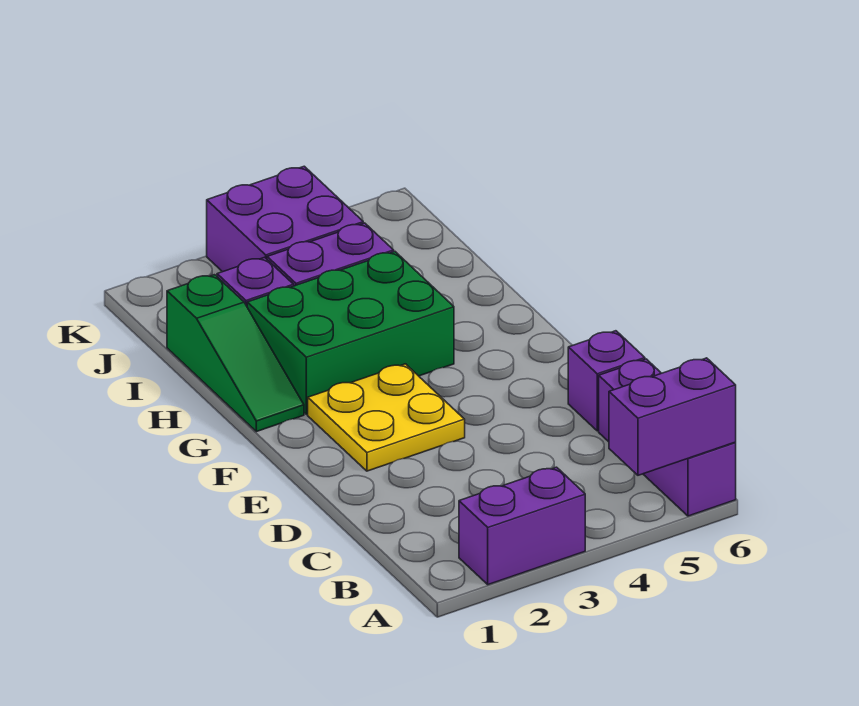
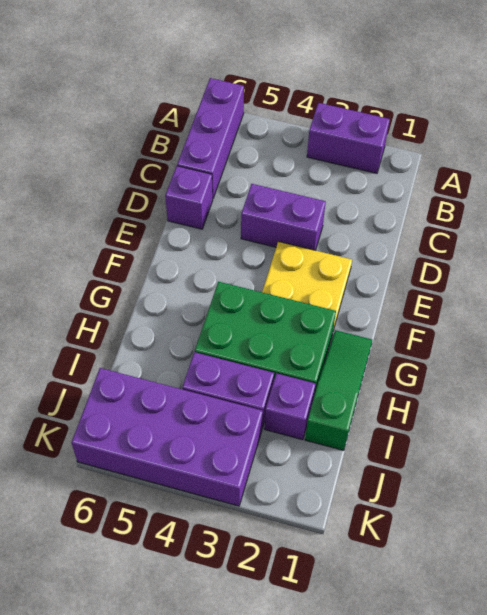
purple brick A5:A6 level 2 -> purple brick D3:D4 level 1
purple brick J3:K4 level 1 -> purple brick J3:K6 level 1

